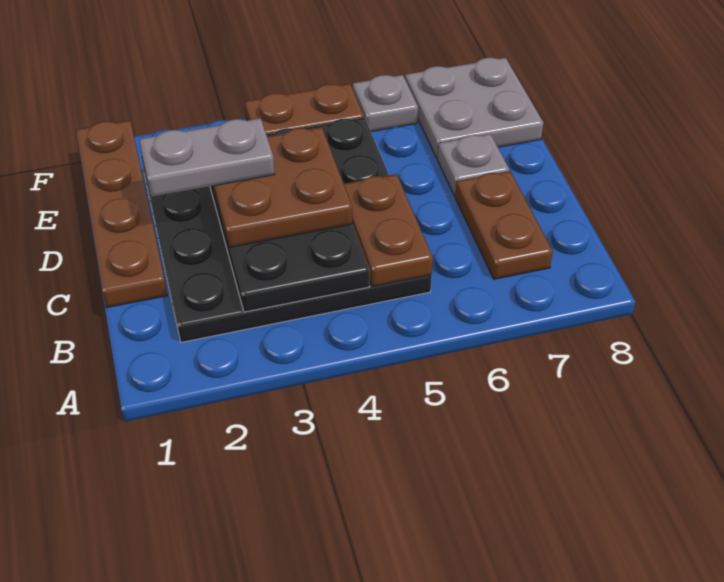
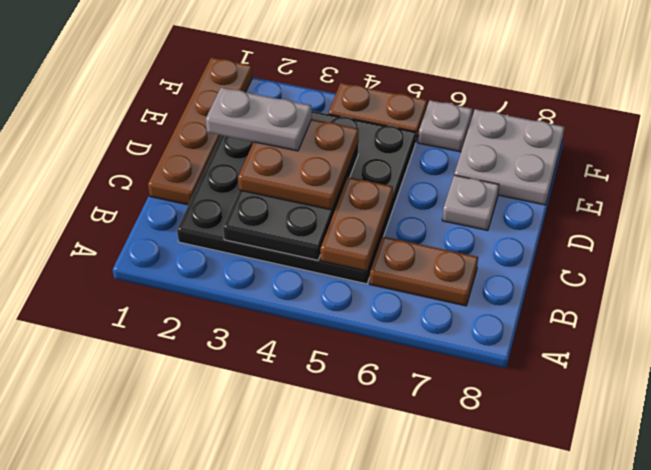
brown plate B7:C7 level 1 -> brown plate B6:B7 level 1

